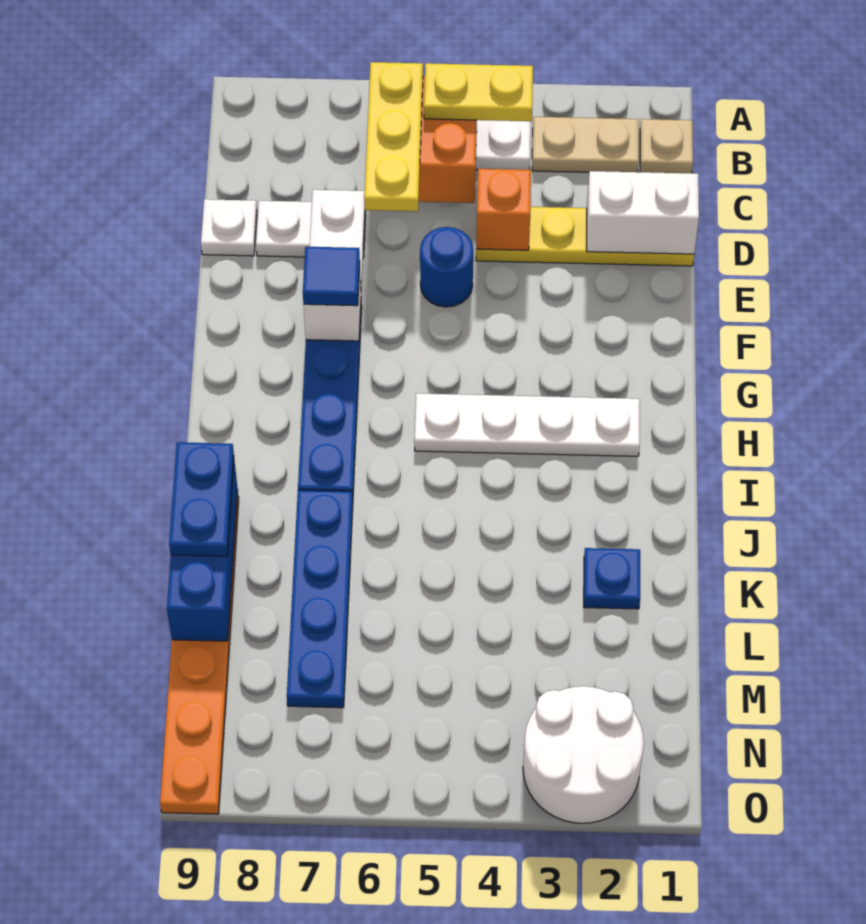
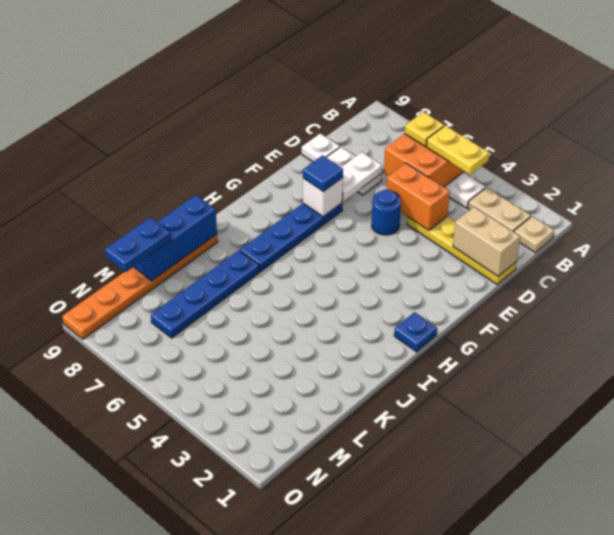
yellow plate B6:D6 level 3 -> yellow plate B6 level 3
white brick D1:D2 level 2 -> tan brick D1:D2 level 2
orange brick D4 level 2 -> orange brick D4:D5 level 2
white plate H2:H5 level 1 -> none
blue plate J9:K9 level 3 -> blue plate L9:M9 level 3
blue plate K2 level 1 -> blue plate H1 level 1
white round brick N2:O3 level 1 -> none

